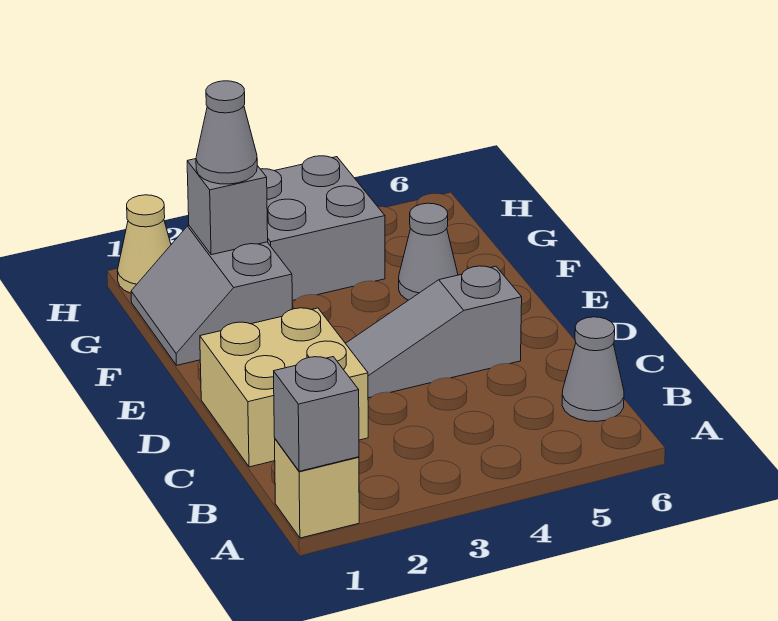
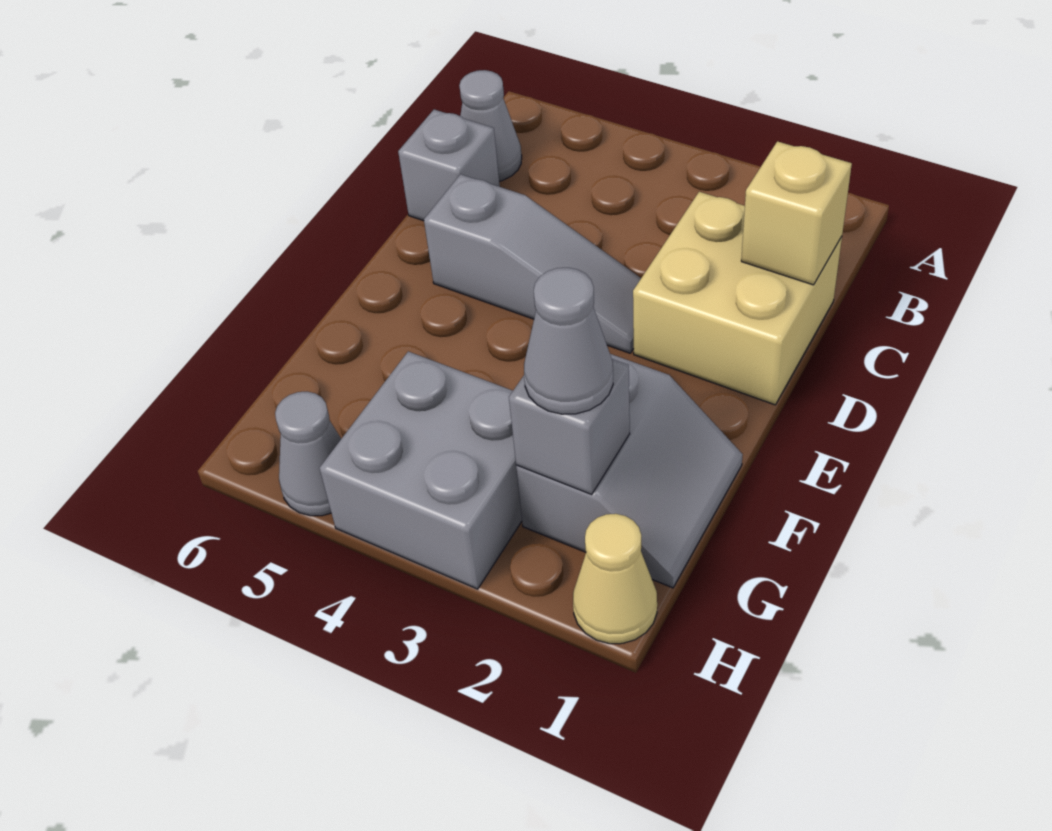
tan brick A1 level 1 -> tan brick C1 level 2
grey brick A1 level 2 -> grey brick C6 level 1
grey cone F5 level 1 -> grey cone H5 level 1

